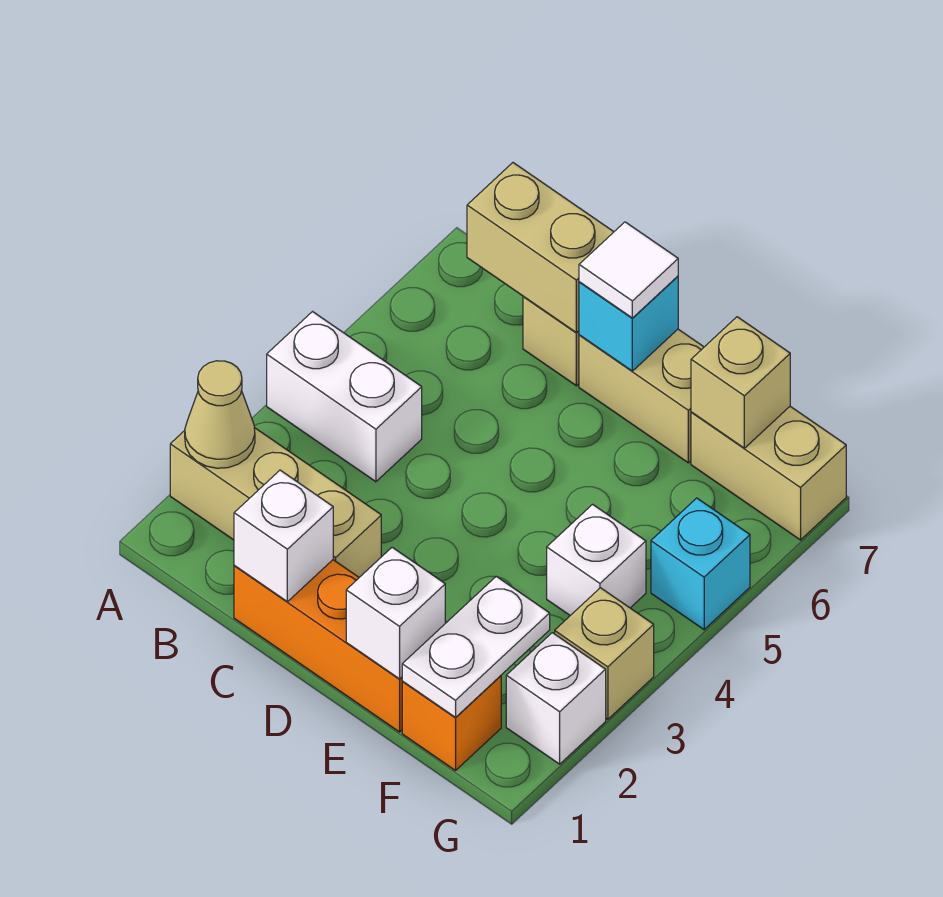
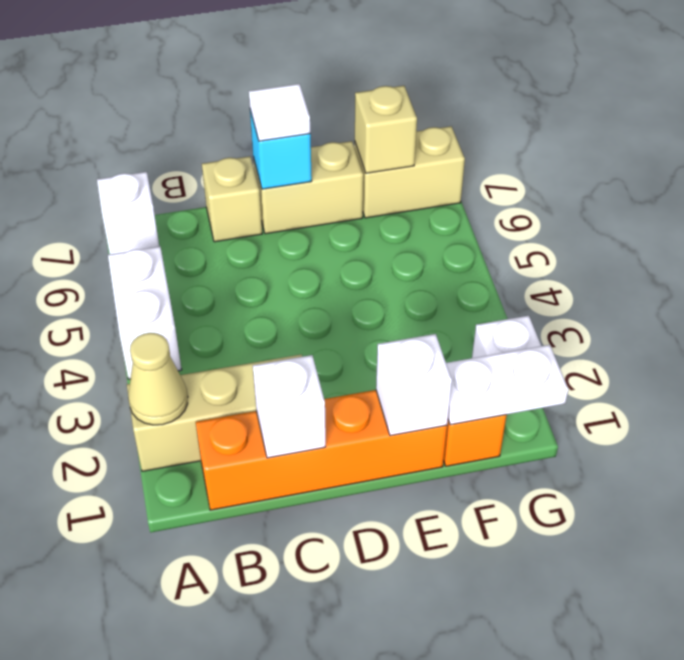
white brick A4:B4 level 1 -> white brick A4:A5 level 1
tan brick B7:C7 level 2 -> none
orange brick C1:E1 level 1 -> orange brick B1:E1 level 1
white plate F1:F2 level 2 -> white plate F1:G1 level 2
white brick F4 level 1 -> white brick A7 level 1
tan brick G3 level 1 -> none
cyan brick G5 level 1 -> none

